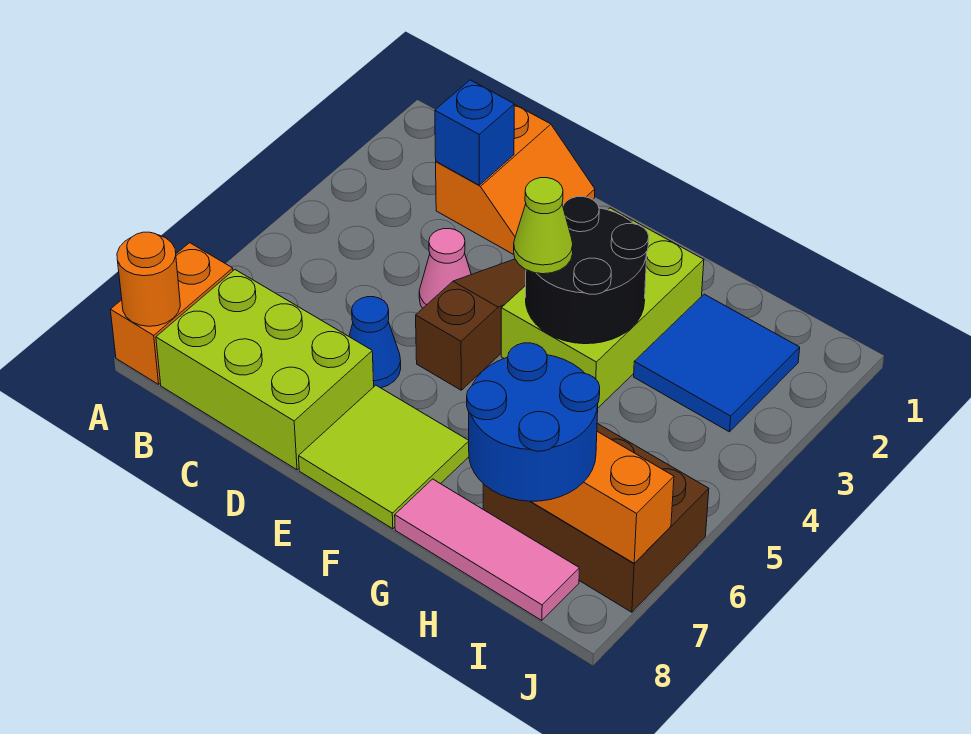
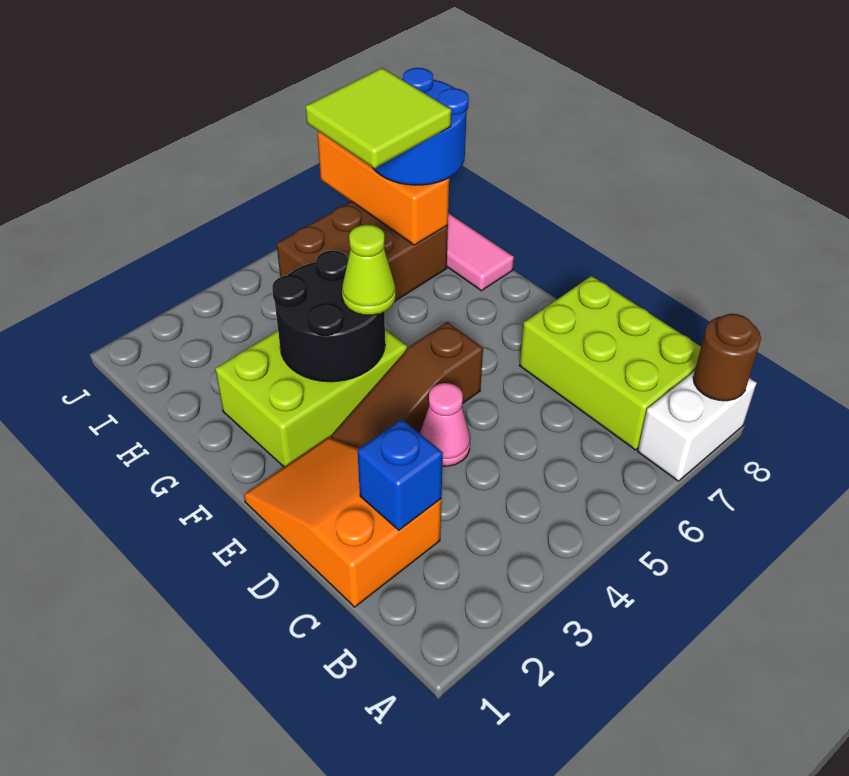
orange brick A7:A8 level 1 -> white brick A7:A8 level 1
orange round brick A8 level 2 -> brown round brick A8 level 2
orange slope C1:D2 level 1 top C -> orange slope C1:E2 level 1 top C
blue cone D6 level 1 -> none
lime tile E7:F8 level 1 -> lime tile H6:I7 level 4
blue tile H2:I3 level 1 -> none
brown brick H6:J7 level 1 -> brown brick H5:I7 level 1

